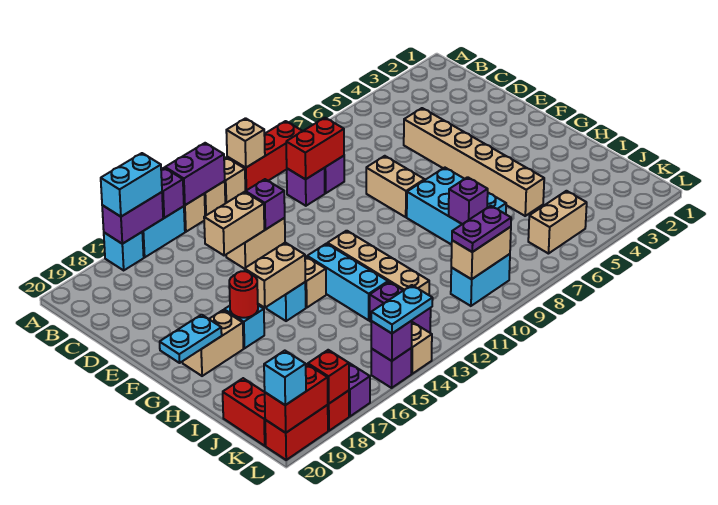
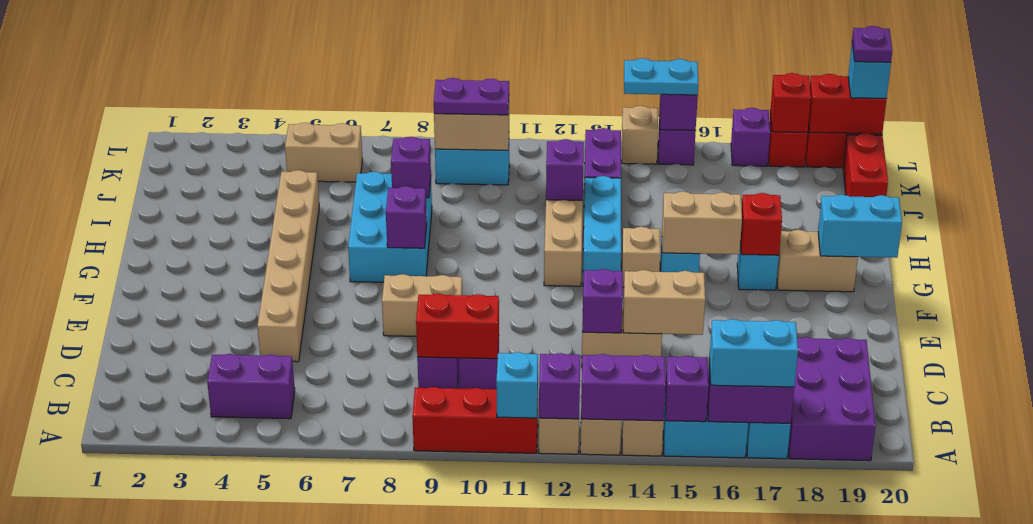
tan brick A11 level 2 -> cyan brick A11 level 2
none -> purple brick A12 level 2
none -> purple brick A18:C19 level 1
none -> purple brick B4:B5 level 1
tan brick E8:F8 level 1 -> tan brick E8:E9 level 1
none -> purple brick G8 level 2
red round brick G17 level 2 -> red brick G17 level 2
cyan plate G19:G20 level 2 -> cyan brick G19:G20 level 2
none -> purple brick I12 level 2
none -> purple plate L20 level 4

